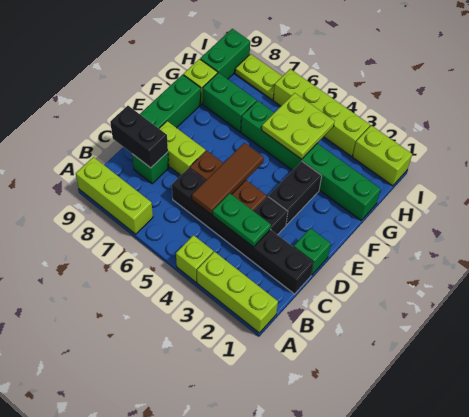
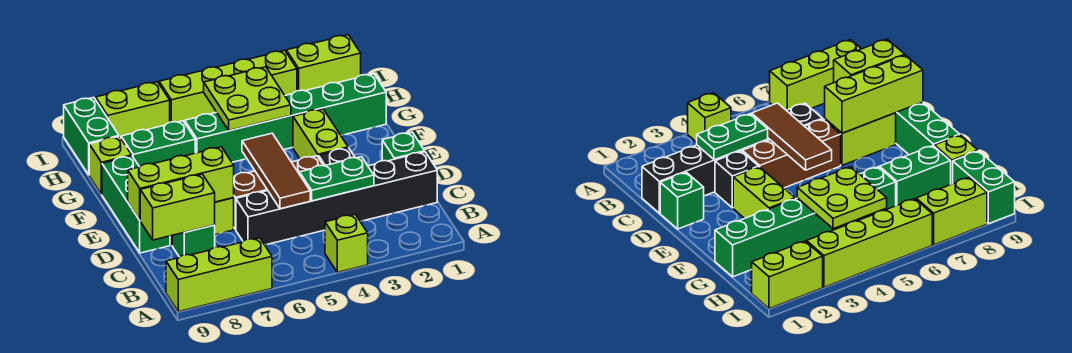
lime brick A1:A3 level 1 -> lime brick D7:D9 level 2
black brick C8:C9 level 2 -> lime brick C8:C9 level 2
black brick E3:F3 level 1 -> lime brick E3:F3 level 1
lime plate I7:I8 level 1 -> lime brick I7:I8 level 1

